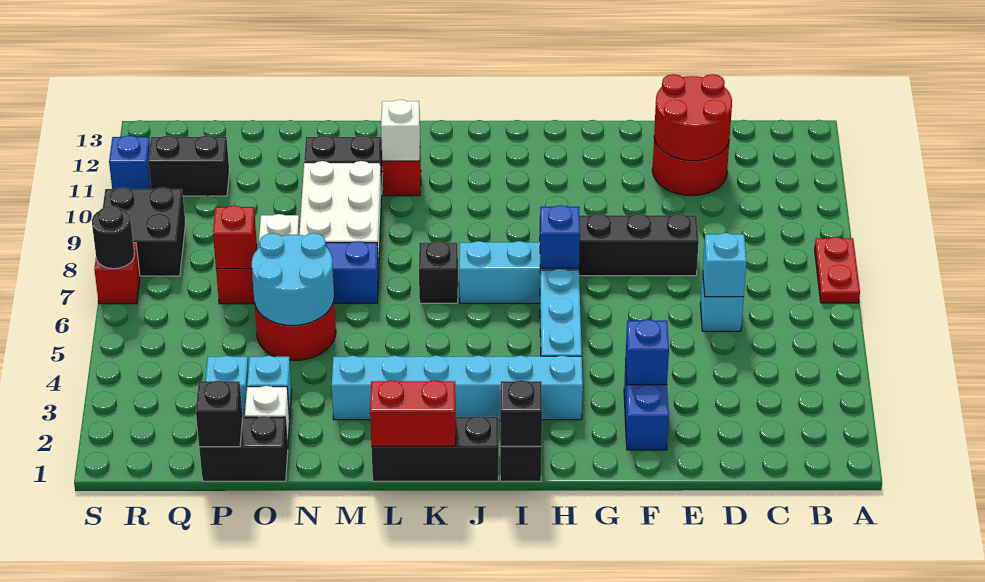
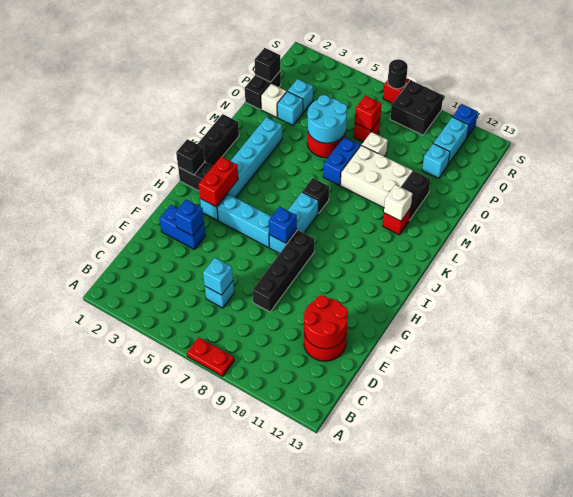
red brick K1:L1 level 2 -> red brick H3:I3 level 2
none -> cyan brick P11 level 1
black brick Q11:R11 level 1 -> cyan brick Q11:R11 level 1

